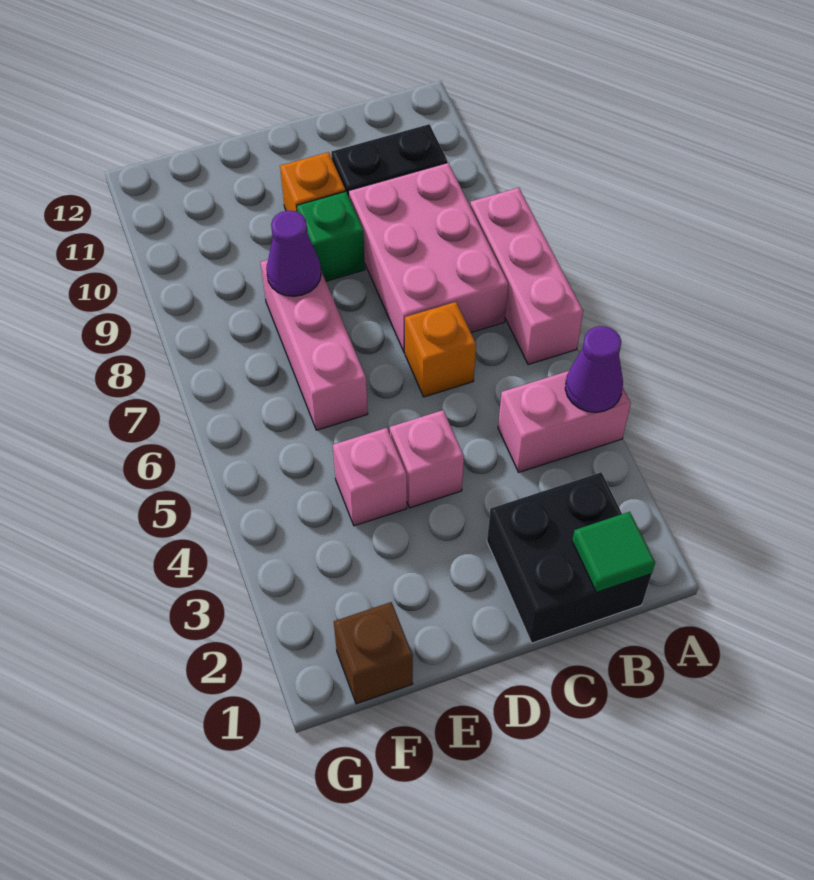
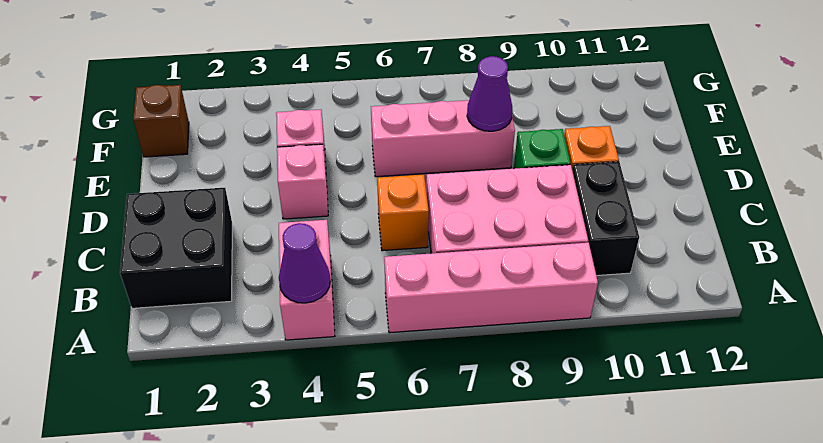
pink brick A6:A8 level 1 -> pink brick A6:A9 level 1
green tile B1 level 2 -> none

